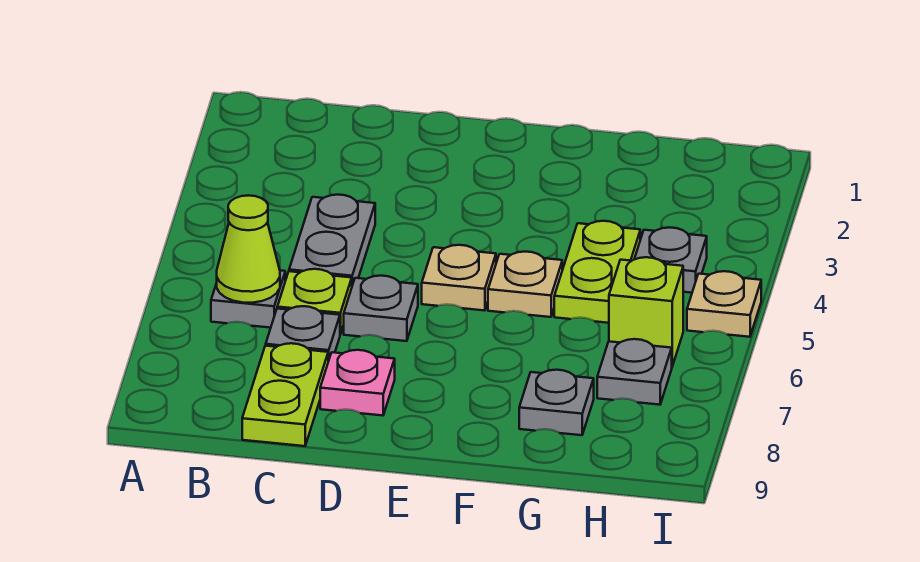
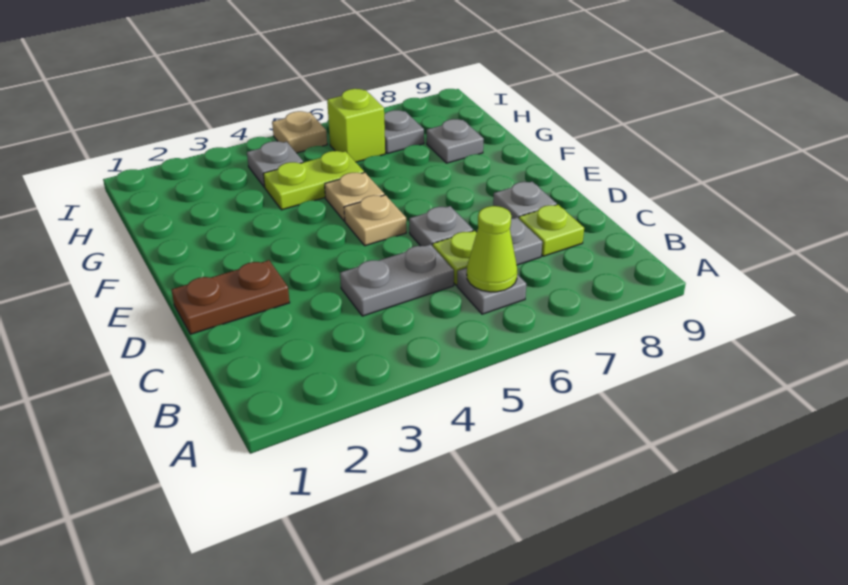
lime plate C8:C9 level 1 -> lime plate C8 level 1
none -> brown plate D1:D2 level 1
pink plate D8 level 1 -> grey plate D8 level 1

